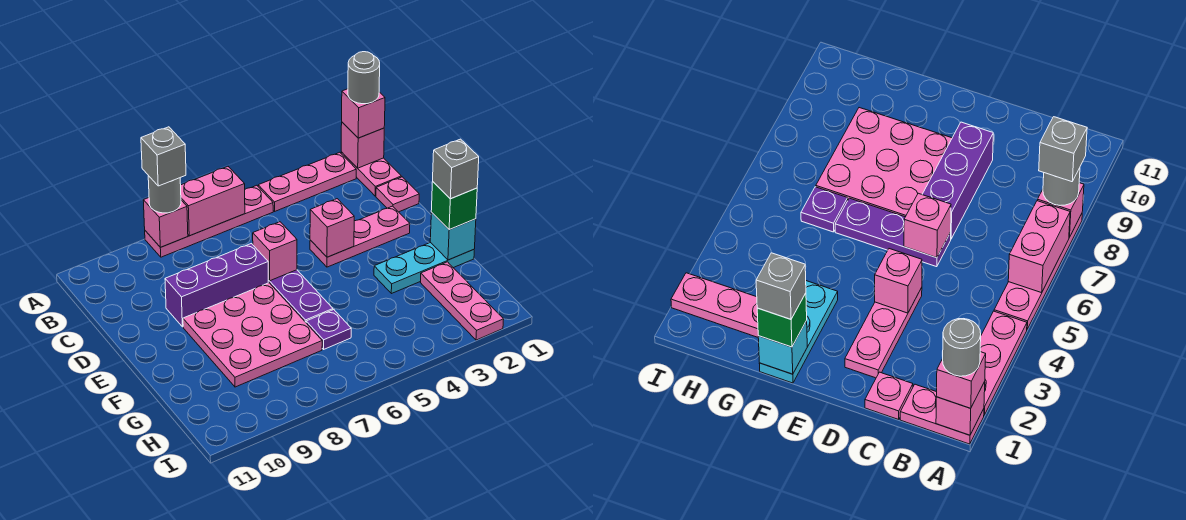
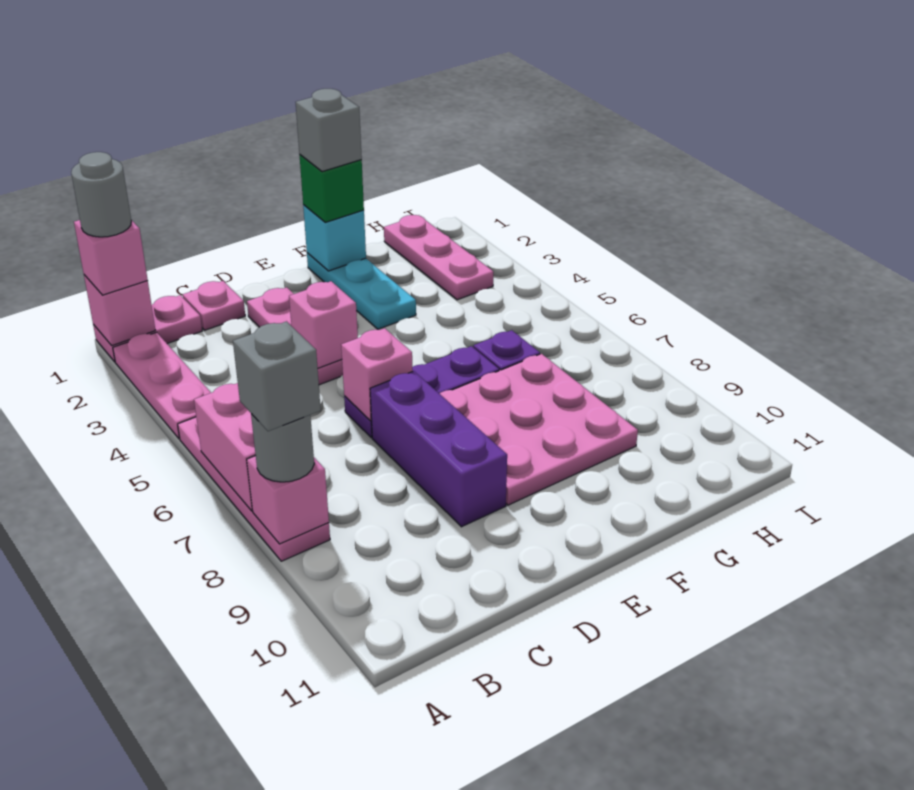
pink plate G2:I2 level 1 -> pink plate H1:H3 level 1

